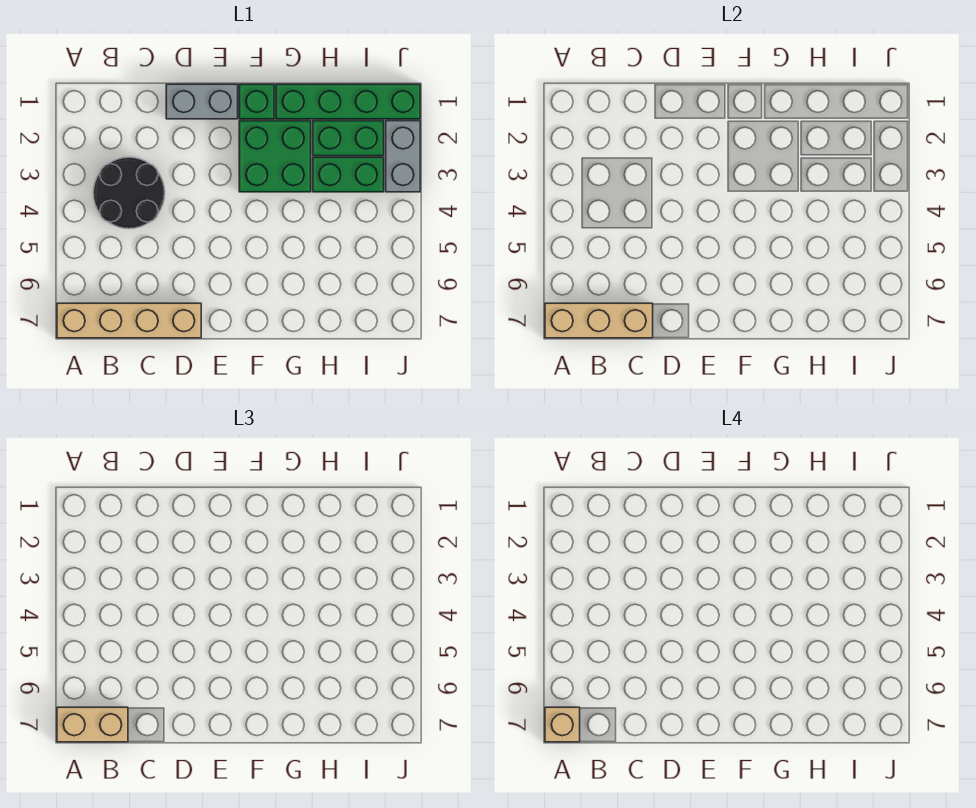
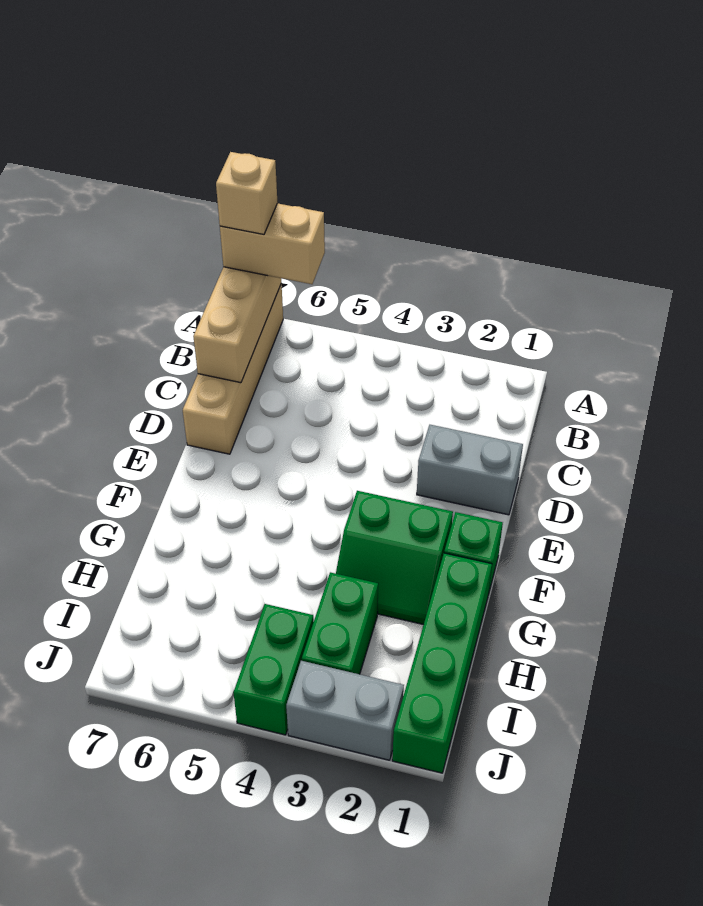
tan brick A7:B7 level 3 -> tan brick A6:A7 level 3
black round brick B3:C4 level 1 -> none
grey brick D1:E1 level 1 -> grey brick D1:D2 level 1
green brick F2:G3 level 1 -> green slope F2:G3 level 1 top F
green brick H2:I2 level 1 -> green brick I4:J4 level 1

